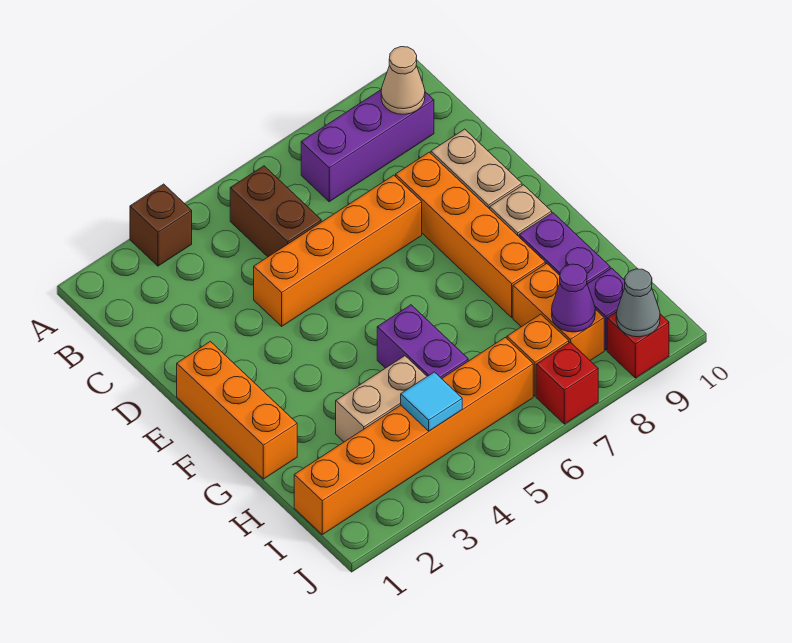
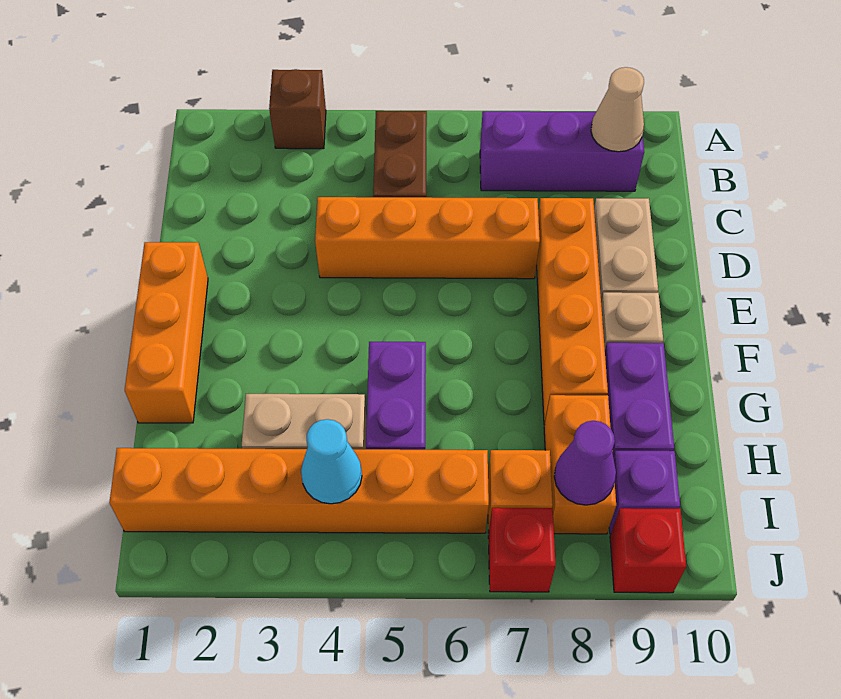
cyan tile I4 level 2 -> cyan cone I4 level 2
grey cone J9 level 2 -> none

